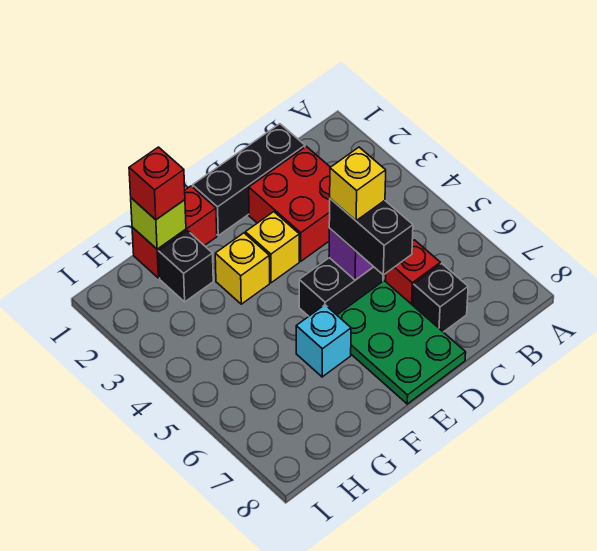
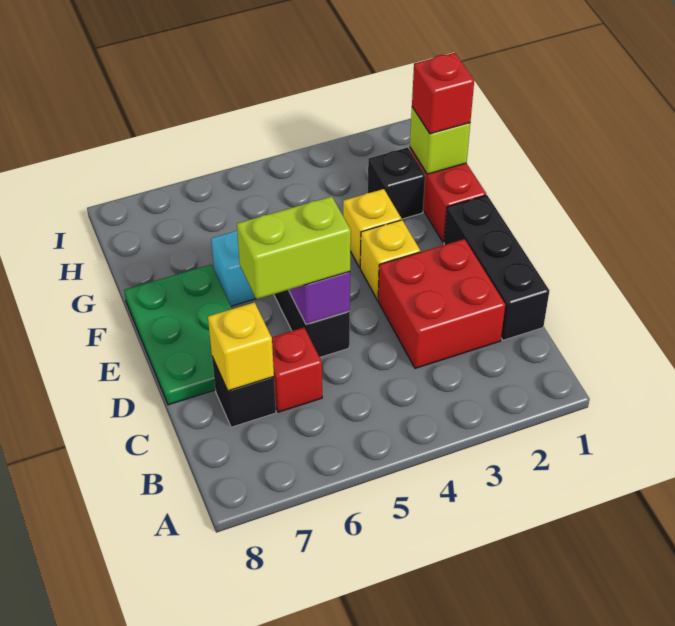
black brick D5:D6 level 3 -> lime brick D5:D6 level 3
yellow brick D5 level 4 -> yellow brick C7 level 2
green plate D6:E8 level 1 -> green plate D7:F8 level 1

